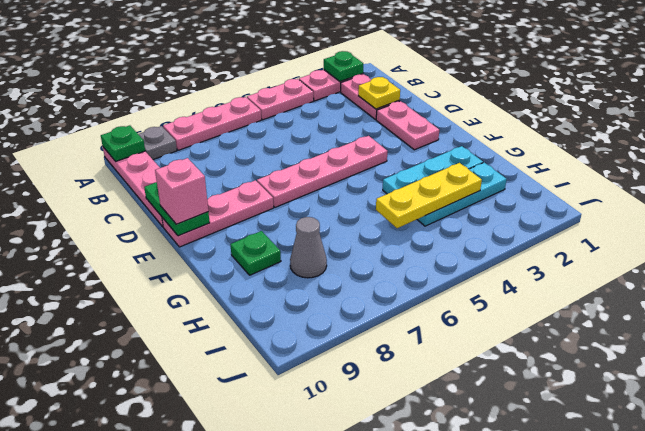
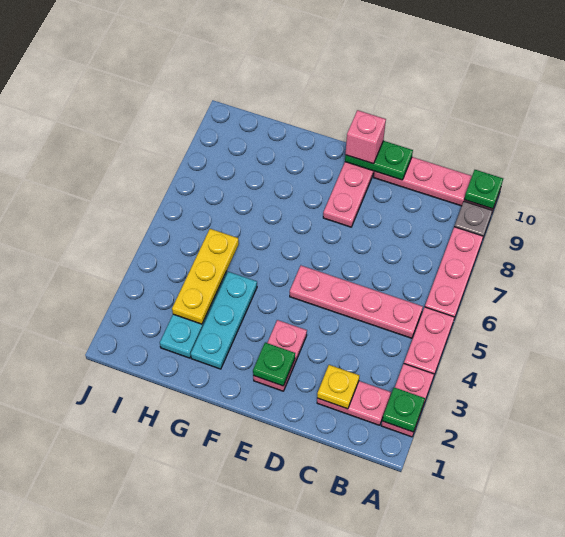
pink plate D2:E2 level 1 -> pink plate E2:E3 level 1
pink plate E4:E7 level 1 -> pink plate B5:E5 level 1
green plate G9 level 1 -> green plate E2 level 2
grey cone H8 level 1 -> none

